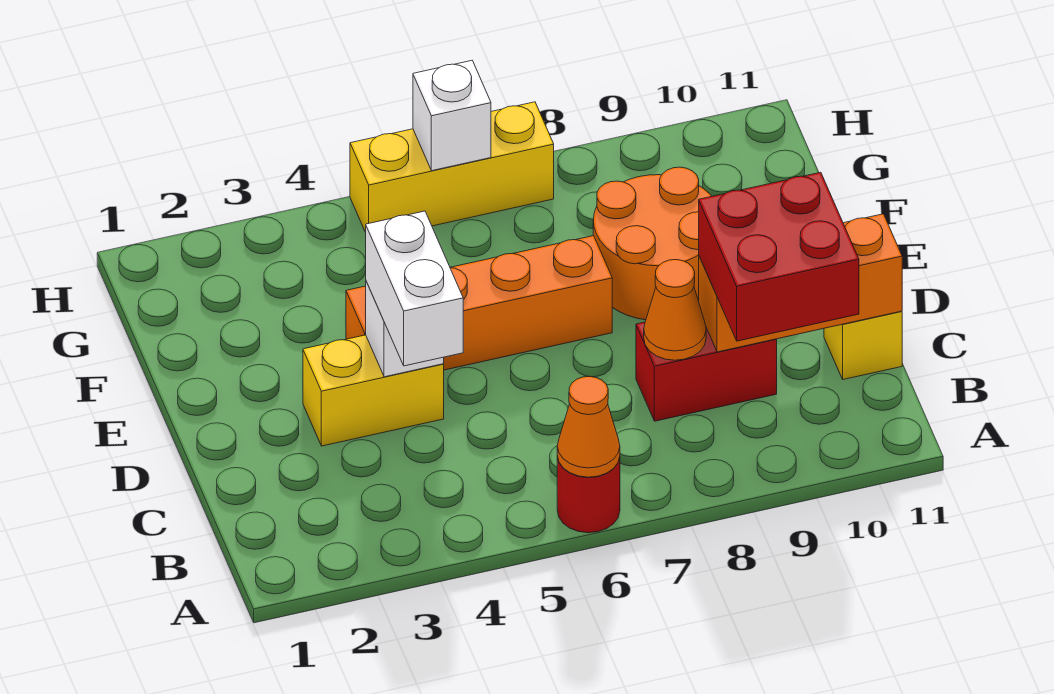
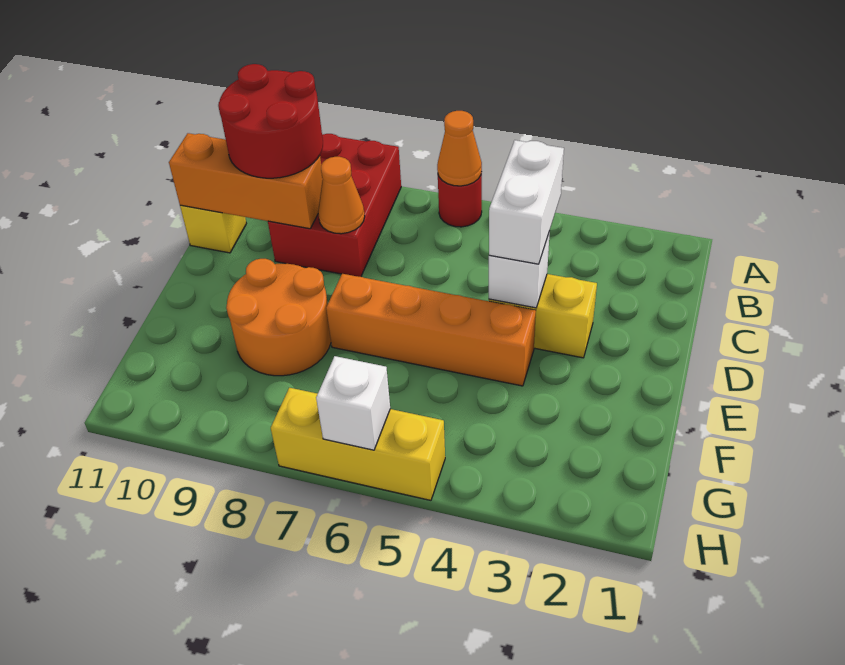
red brick B9:C10 level 3 -> red round brick B9:C10 level 3
red brick C8:C9 level 1 -> red brick A8:C9 level 1

